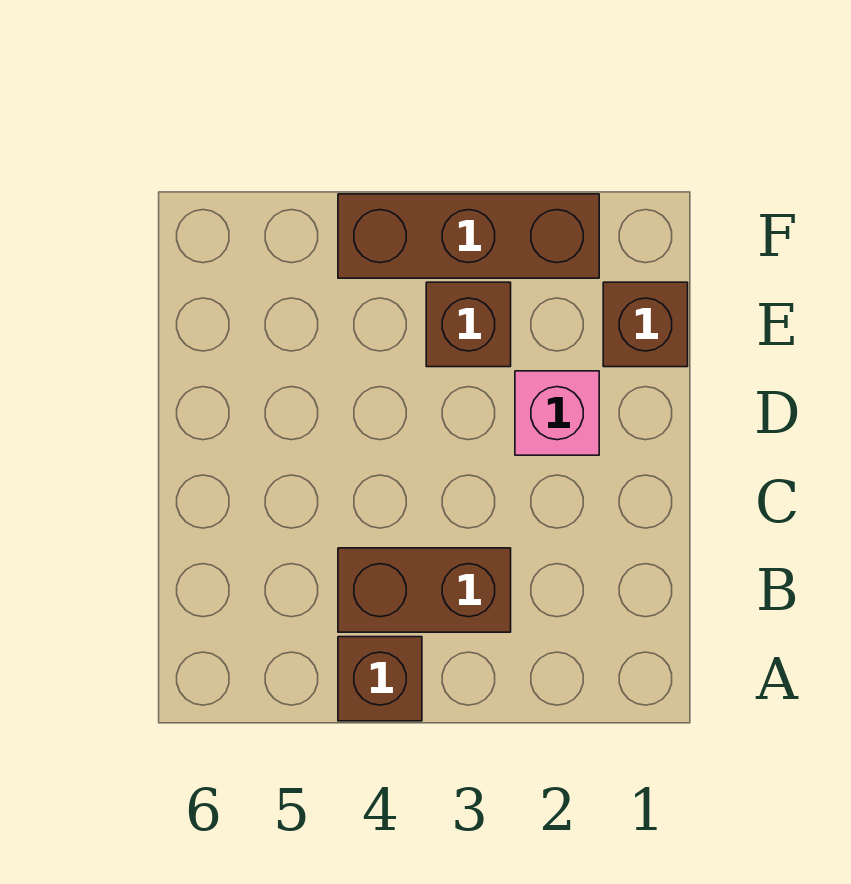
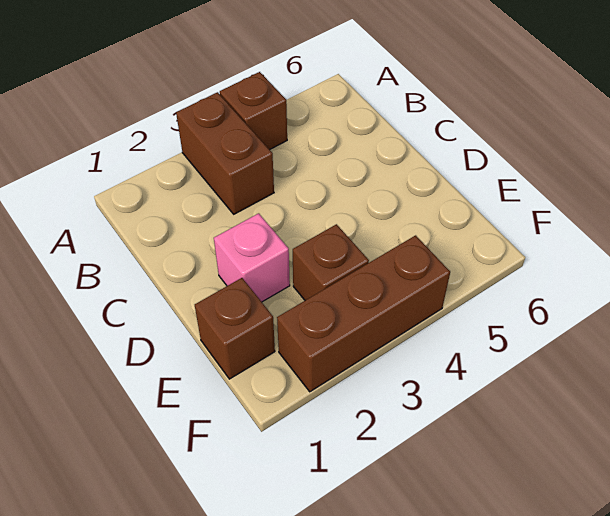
brown brick B3:B4 level 1 -> brown brick A3:B3 level 1

